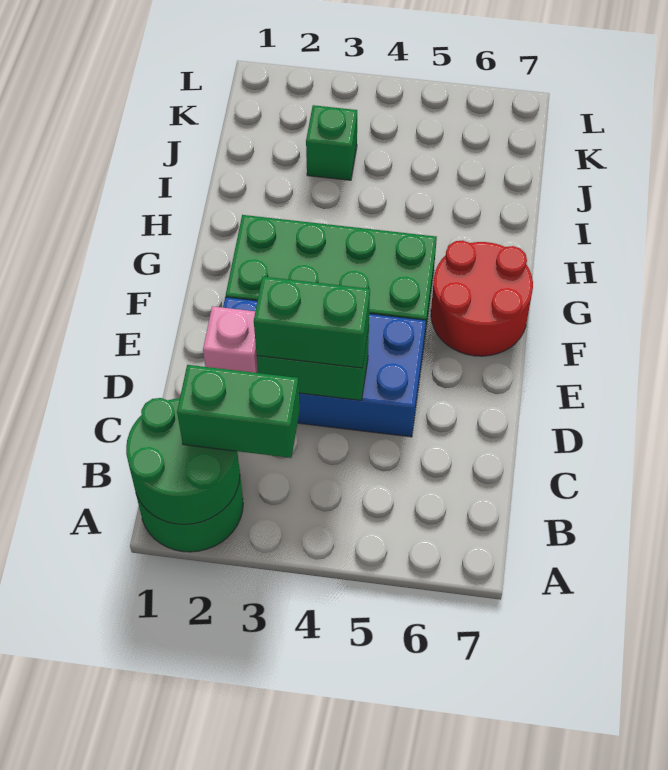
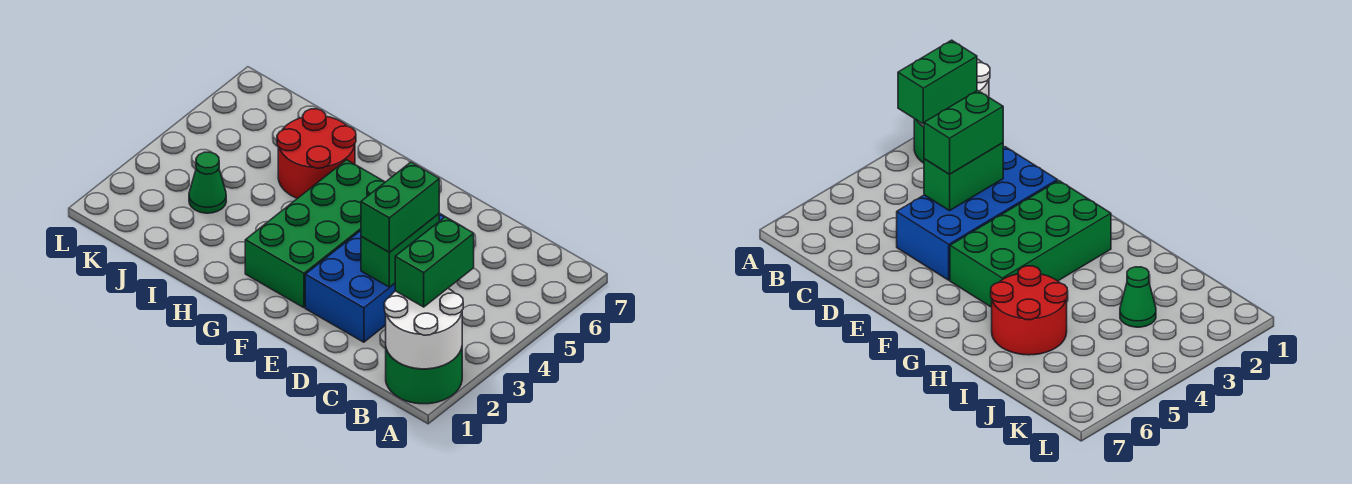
green round brick A1:B2 level 2 -> white round brick A1:B2 level 2
pink brick D2 level 2 -> none
red round brick F6:G7 level 1 -> red round brick H5:I6 level 1
green brick J3 level 1 -> green cone J3 level 1

